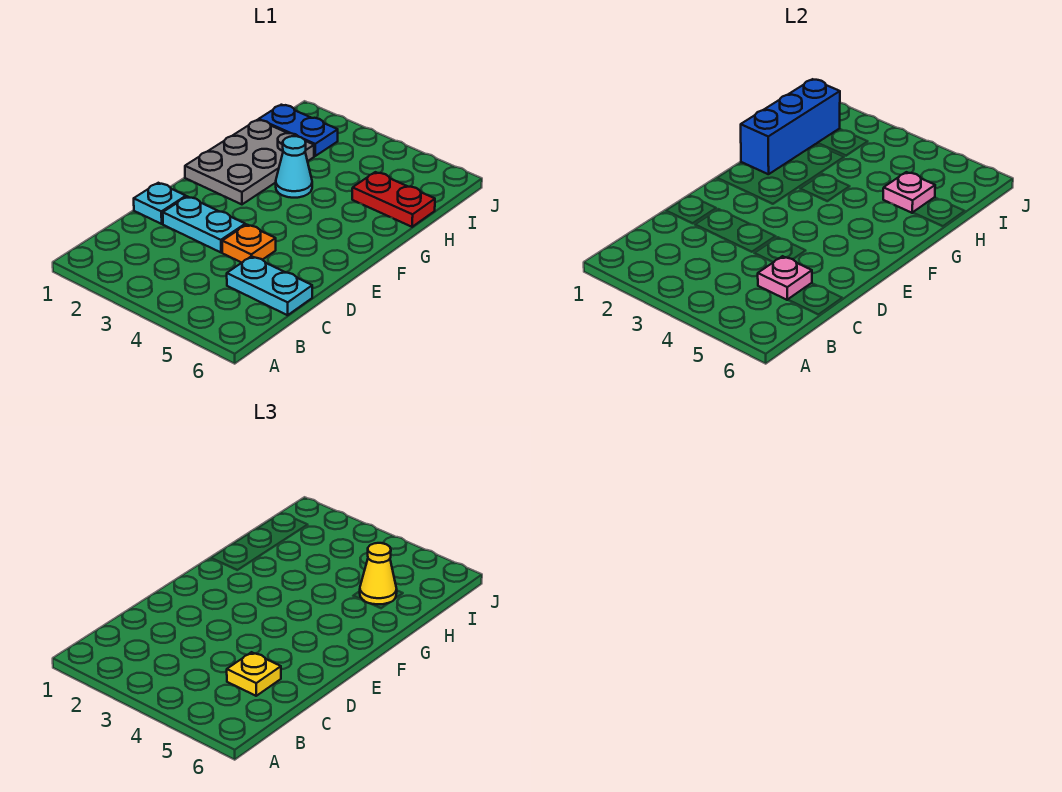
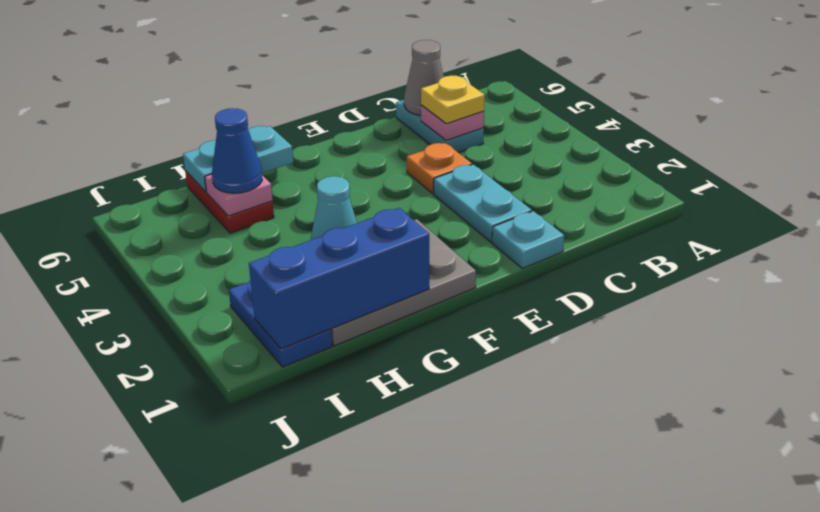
none -> grey cone C6 level 2
none -> cyan plate G6:H6 level 2
yellow cone H5 level 3 -> blue cone H5 level 3

